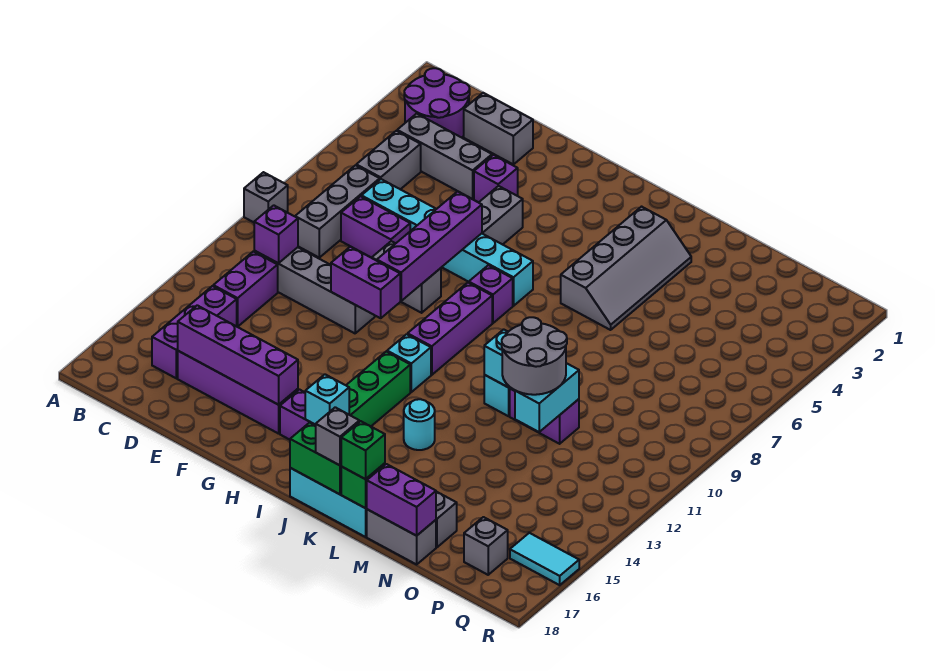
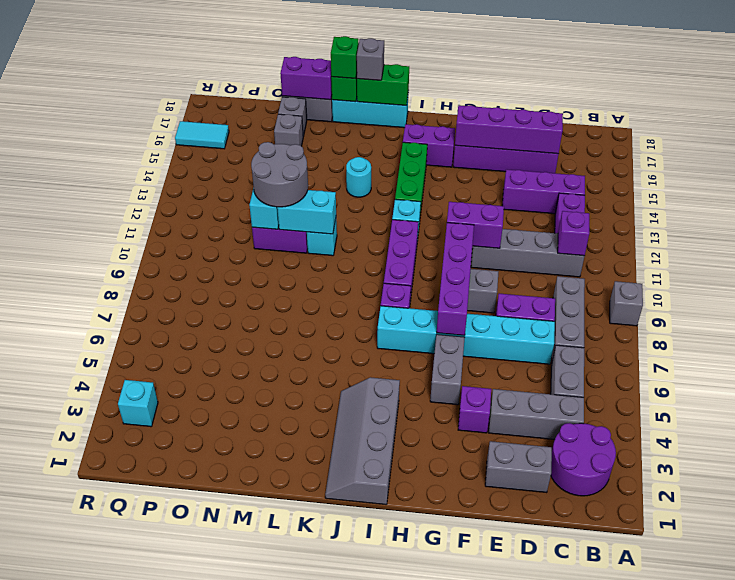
purple brick C14:C16 level 1 -> purple brick C14:E14 level 1
cyan brick I16 level 2 -> cyan brick Q3 level 1
grey slope K3:L6 level 1 top K -> grey slope I1:J4 level 1 top I
grey brick P17 level 1 -> grey brick N16 level 1

